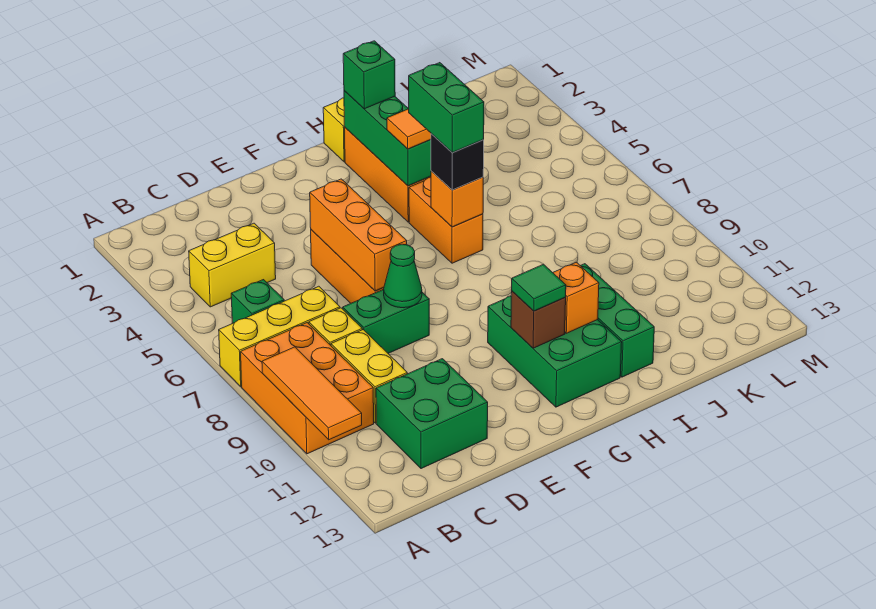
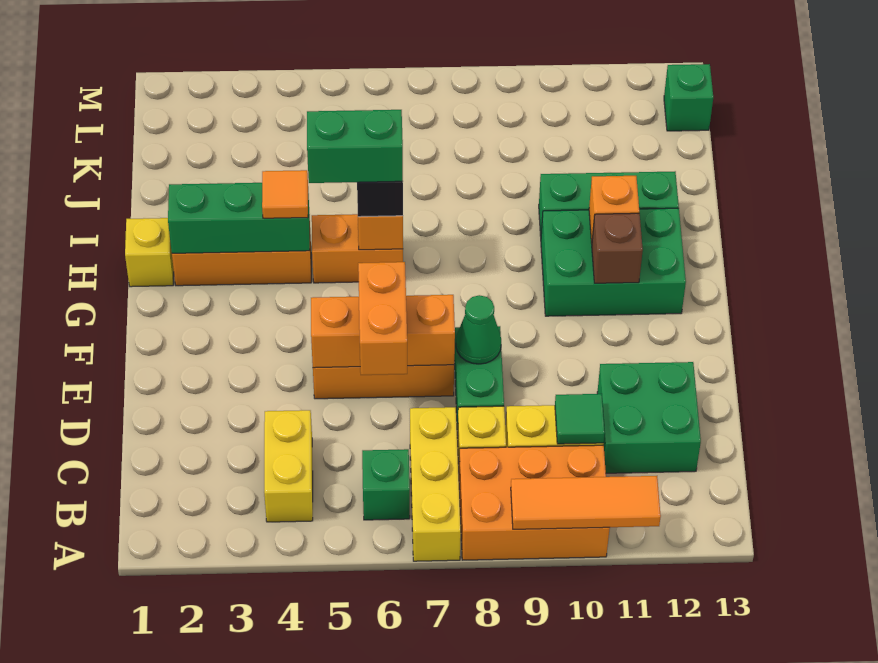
none -> orange brick D6:E6 level 3
green tile G11 level 3 -> green tile C10 level 2
green brick H2 level 3 -> green brick L13 level 1

